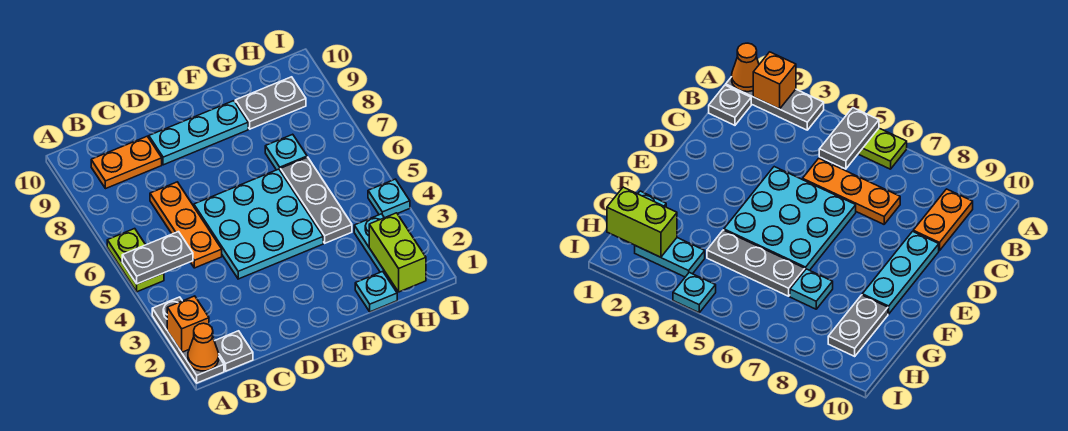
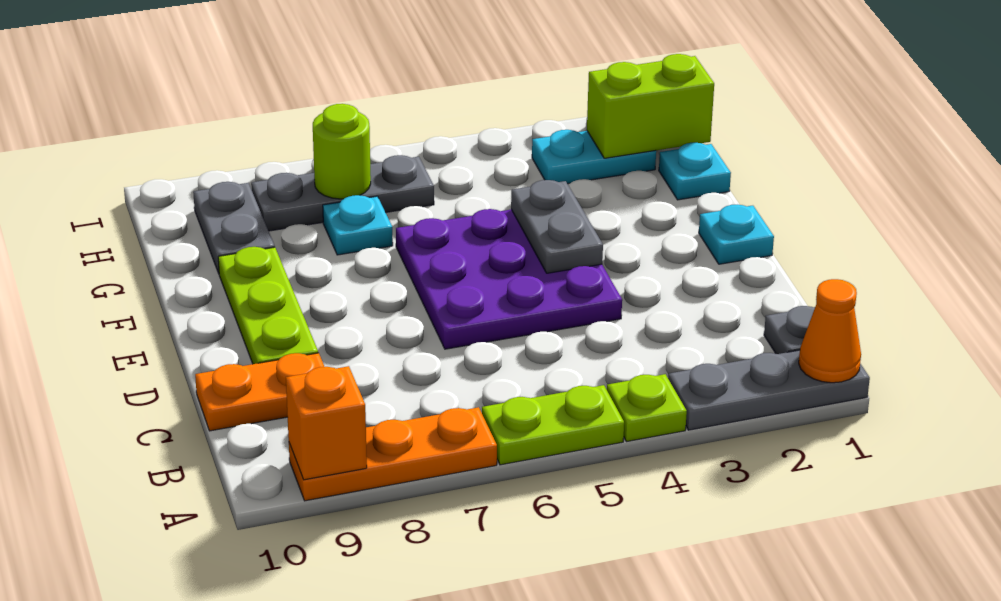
orange brick A2 level 2 -> orange brick A9 level 2
none -> lime plate A4 level 1
grey plate A5:B5 level 2 -> grey plate E4:F4 level 2
orange plate B9:C9 level 1 -> orange plate C9:C10 level 1
orange plate C5:C7 level 1 -> orange plate A7:A9 level 1
cyan plate D4:F6 level 1 -> purple plate D4:F6 level 1
cyan plate D9:F9 level 1 -> lime plate D9:F9 level 1
grey plate G4:G6 level 1 -> grey plate H6:H8 level 1
none -> lime round brick H7 level 2
cyan plate I4 level 1 -> cyan plate E1 level 1

